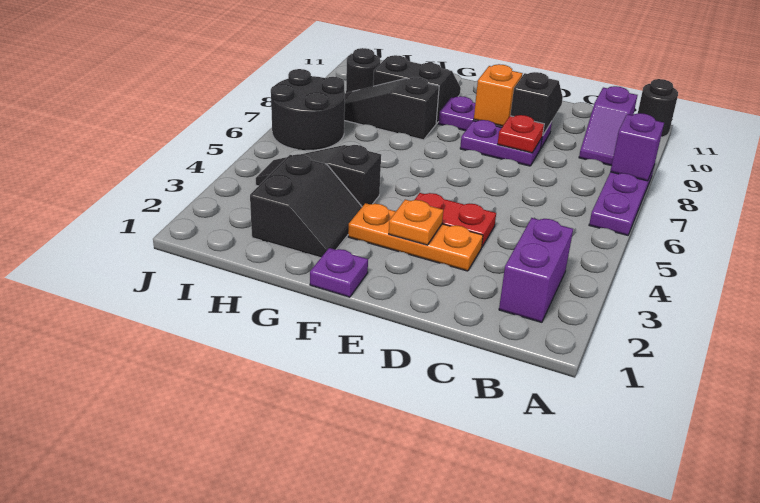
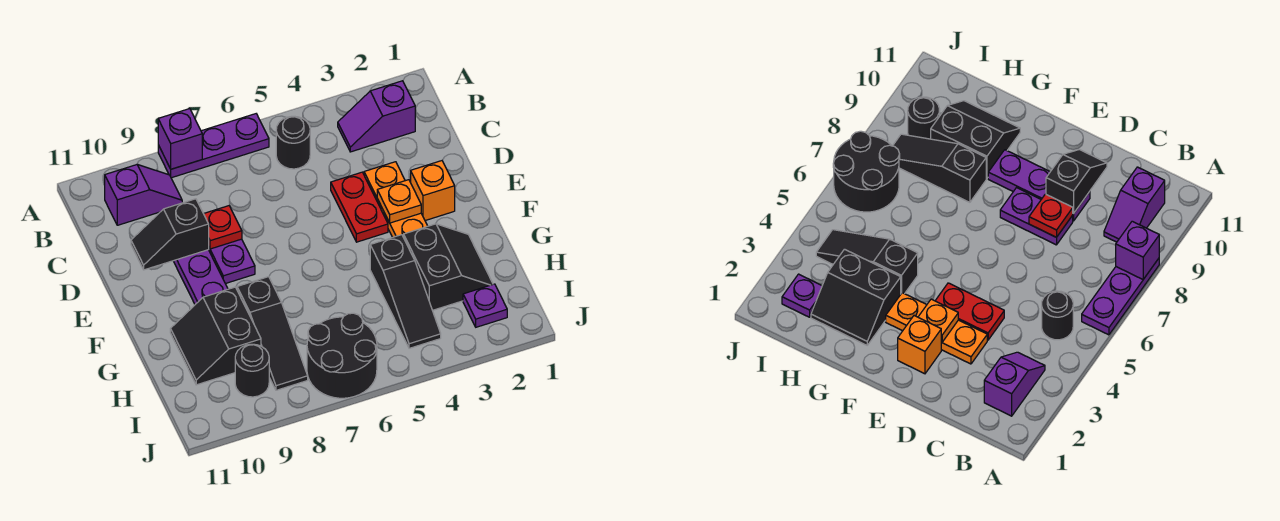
black round brick A11 level 1 -> black round brick B5 level 1
purple brick B2:B3 level 1 -> purple slope B2:B3 level 1 top 2
orange brick E9 level 2 -> orange brick E2 level 1
purple plate F1 level 1 -> purple plate I2 level 1
black slope G2:H3 level 1 top H -> black slope G2:H3 level 1 top 3

